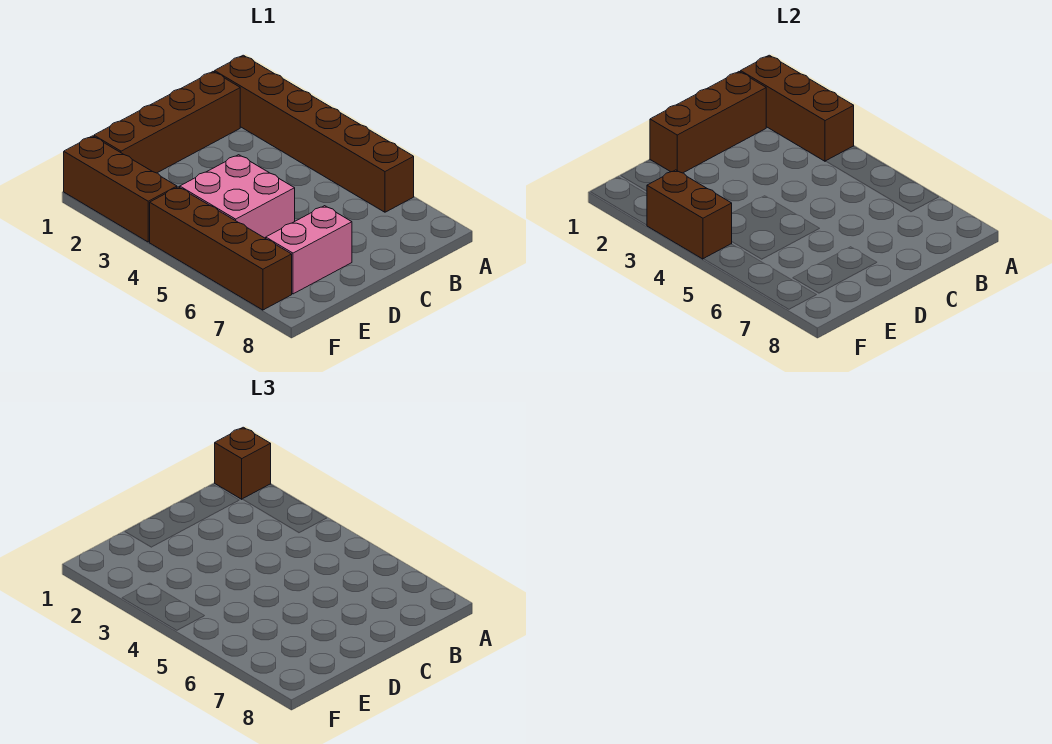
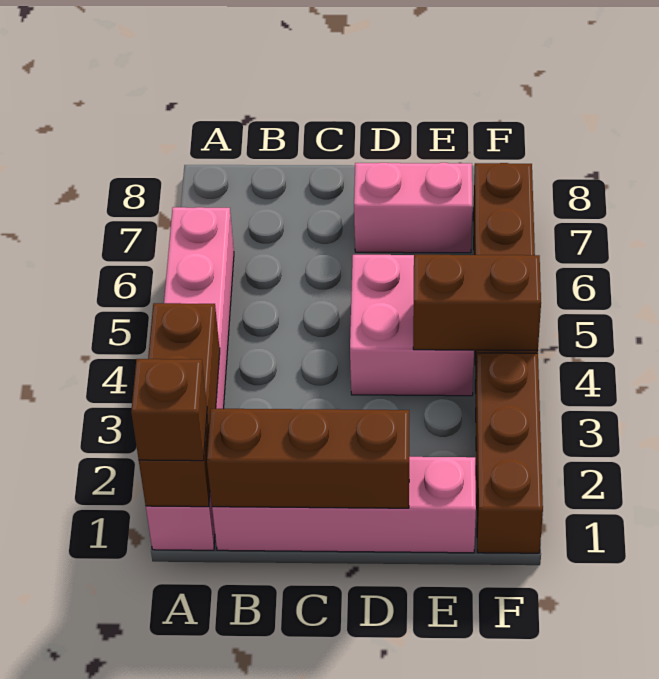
brown brick A1:A6 level 1 -> pink brick A1:A6 level 1
brown brick B1:E1 level 1 -> pink brick B1:E1 level 1
brown brick F3:F4 level 2 -> brown brick E4:F4 level 2

